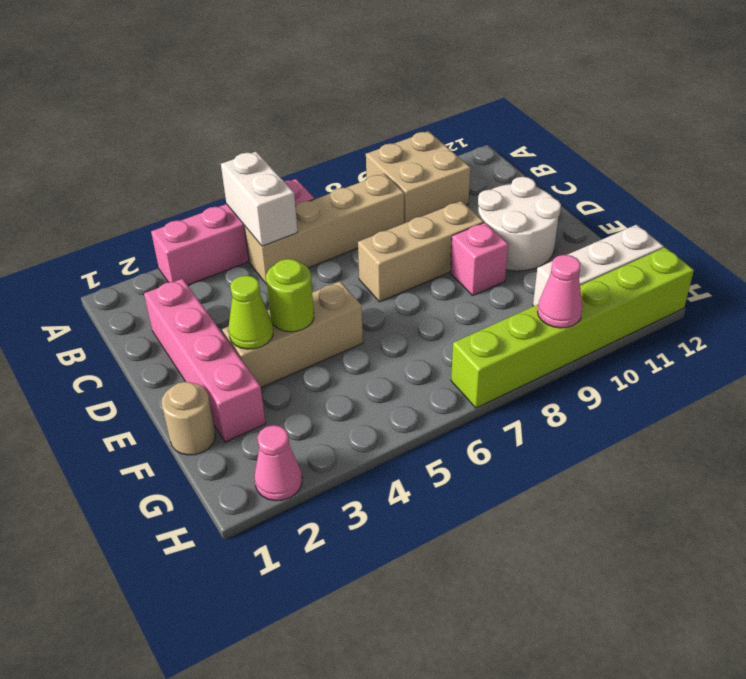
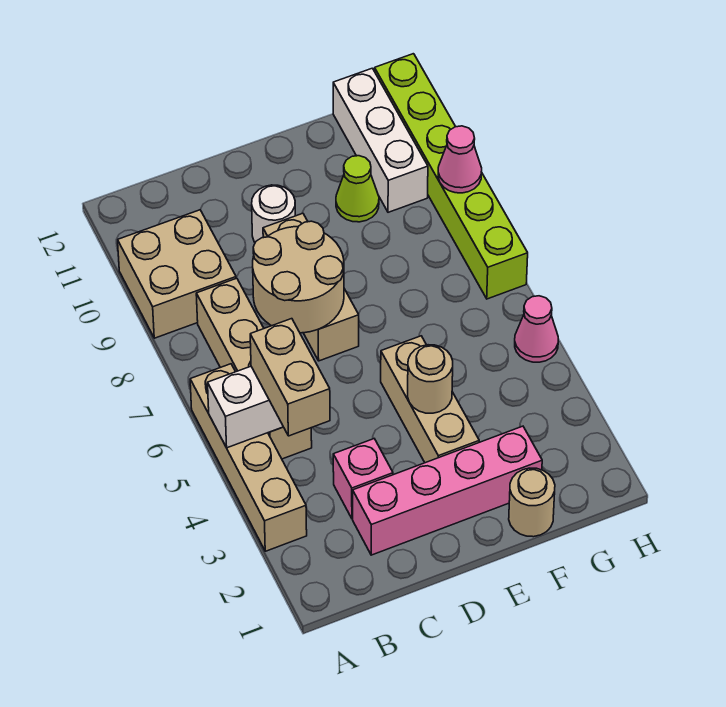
pink brick A3:A6 level 1 -> tan brick A3:A6 level 1
none -> tan brick B4:B5 level 3
none -> tan round brick C7:D8 level 2
white round brick D10:E11 level 1 -> white round brick D10 level 1
lime cone E3 level 2 -> lime cone F10 level 1
lime round brick E4 level 2 -> tan round brick E4 level 2
pink brick E9 level 1 -> pink brick C3 level 1
pink cone H2 level 1 -> pink cone H5 level 1

